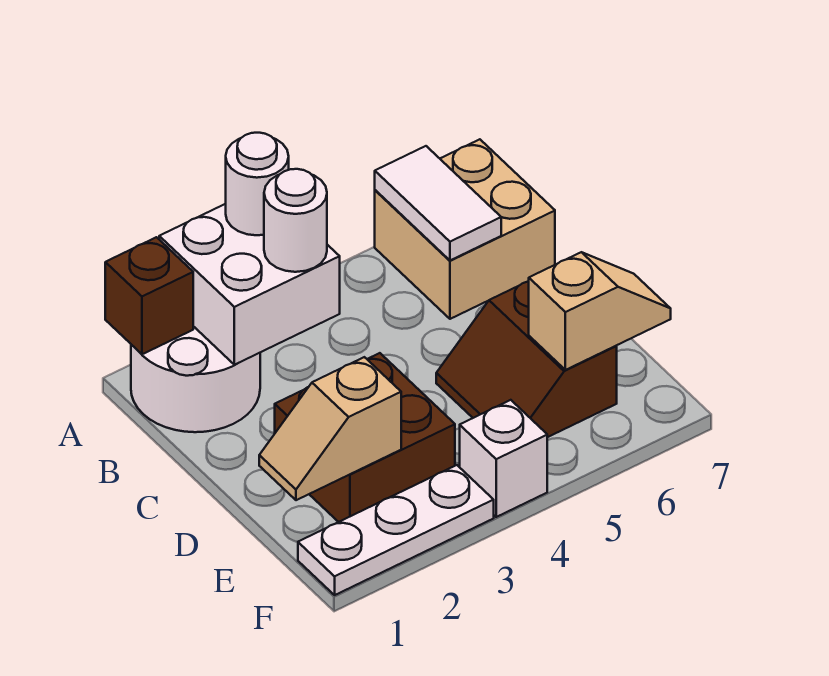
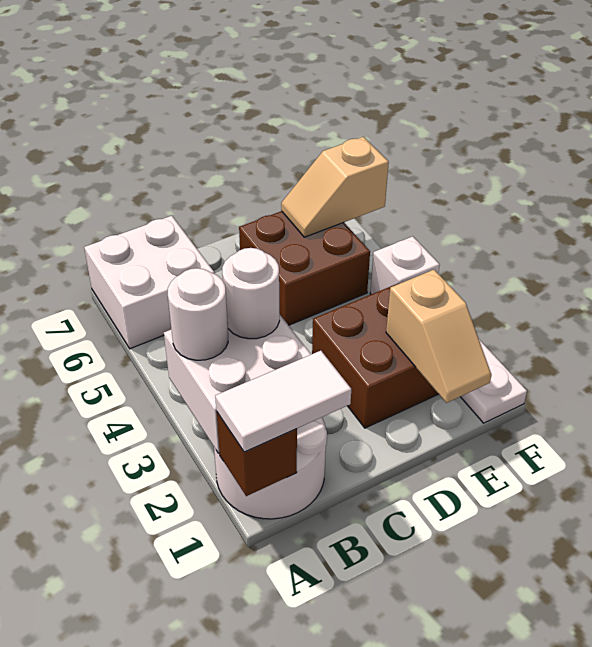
tan brick A6:B7 level 1 -> white brick A6:B7 level 1
white tile A6:B6 level 2 -> white tile A1:B1 level 3
brown slope D5:E6 level 1 top 6 -> brown brick D5:E6 level 1
tan slope E6:E7 level 2 top 6 -> tan slope E6:F6 level 2 top F

